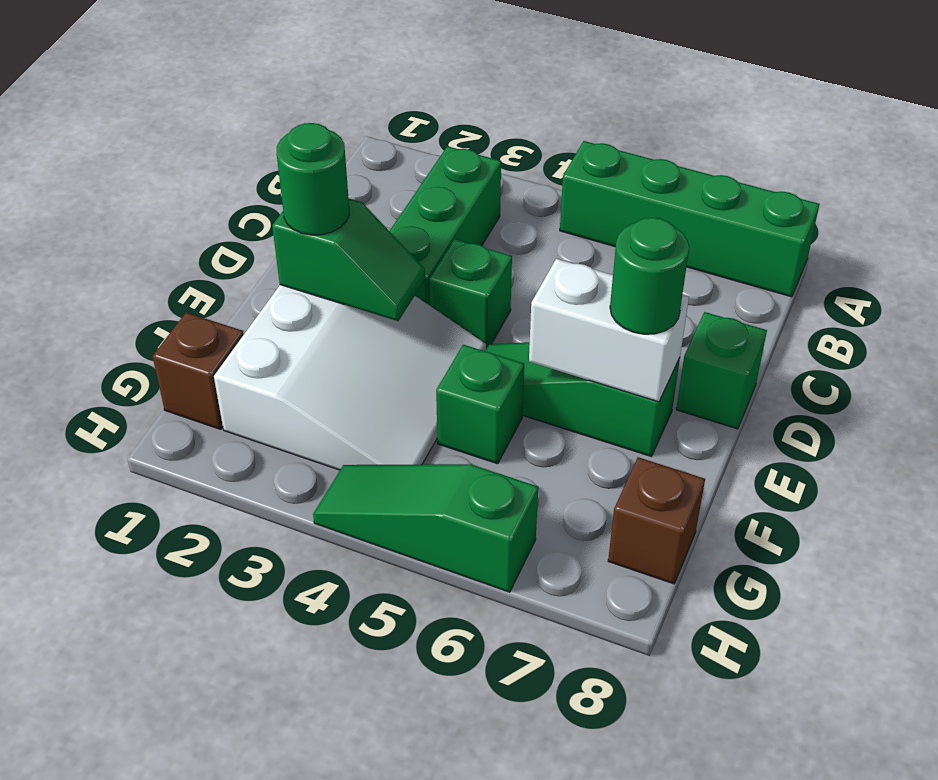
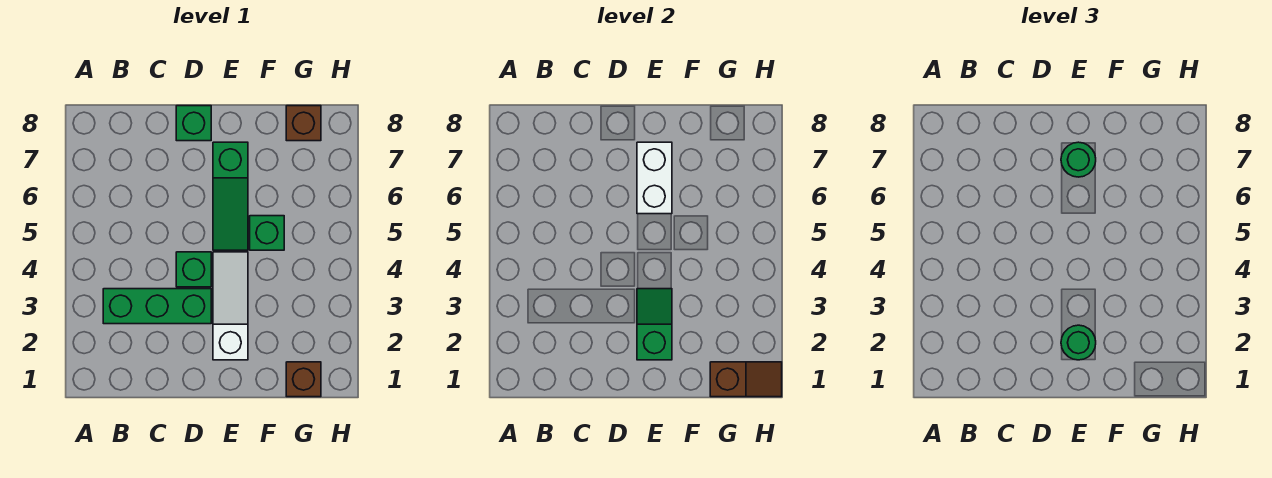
green brick A5:A8 level 1 -> none
white slope E2:G4 level 1 top 2 -> white slope E2:E4 level 1 top 2
none -> brown slope G1:H1 level 2 top G
green slope H4:H6 level 1 top 6 -> none

